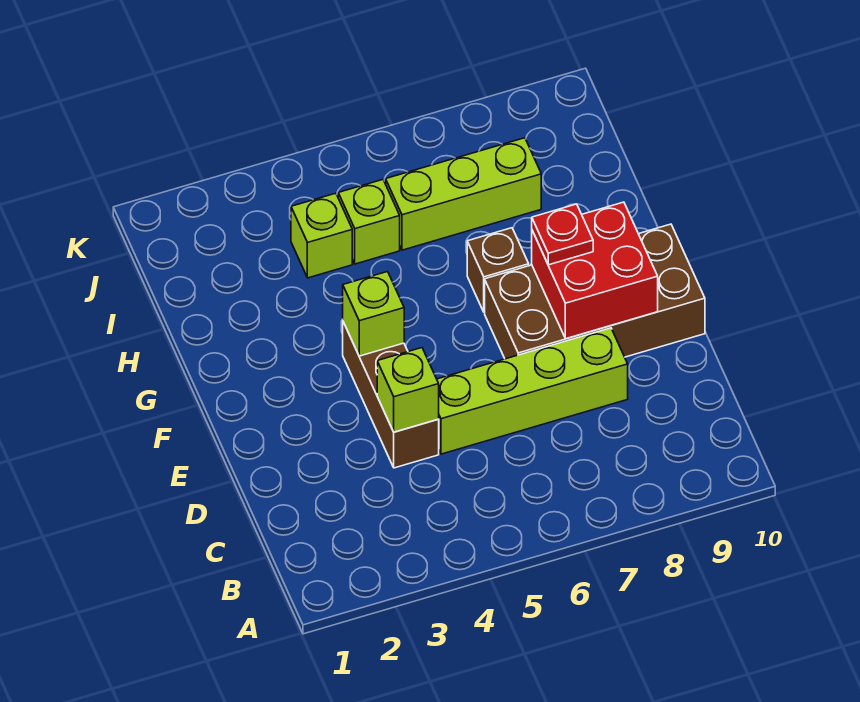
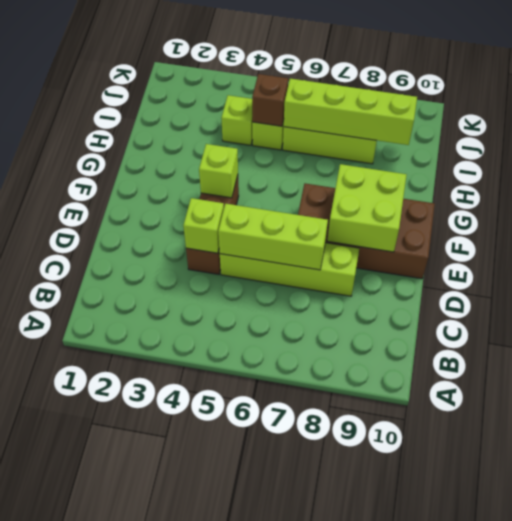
none -> lime brick D5:D7 level 2
red brick E8:F9 level 2 -> lime brick E8:F9 level 2
red plate F8 level 3 -> none
brown brick G7 level 1 -> brown brick I5 level 2
none -> lime brick I6:I9 level 2

